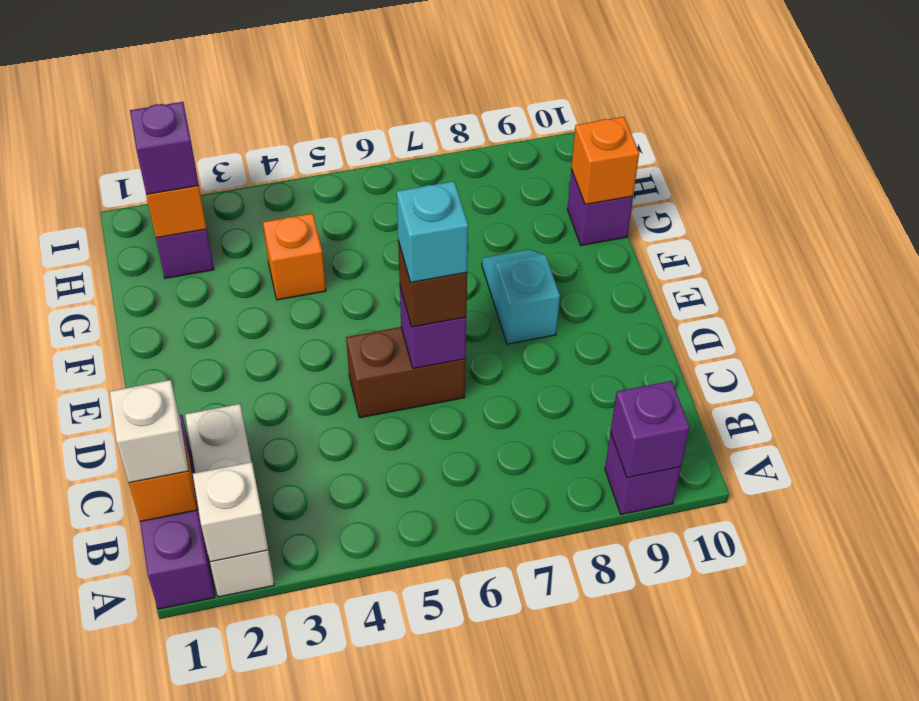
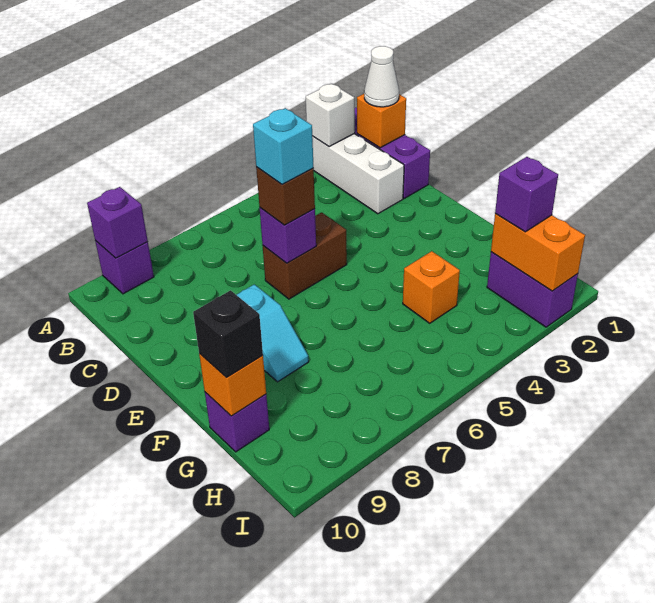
white brick B1 level 3 -> white cone B1 level 3
none -> black brick G10 level 3

